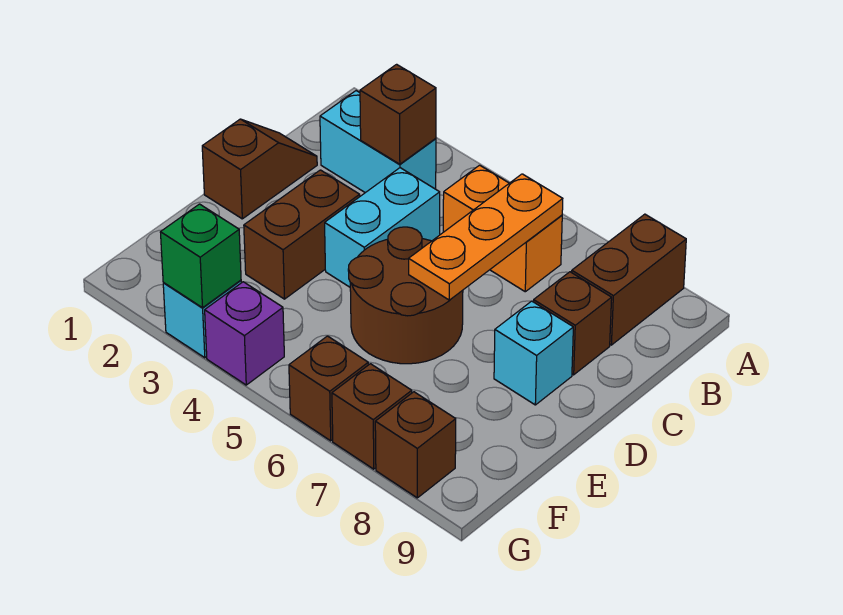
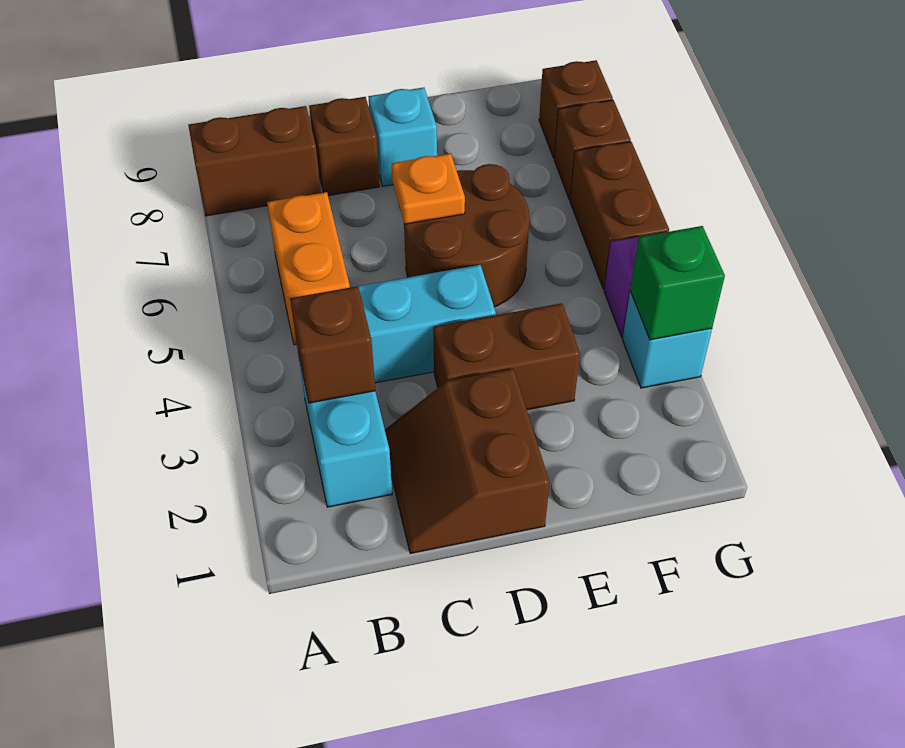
orange plate B6:D6 level 2 -> orange plate D6 level 2
brown slope C1:D1 level 1 top D -> brown slope C1:D2 level 1 top D
brown brick G6 level 1 -> brown brick G5:G6 level 1

